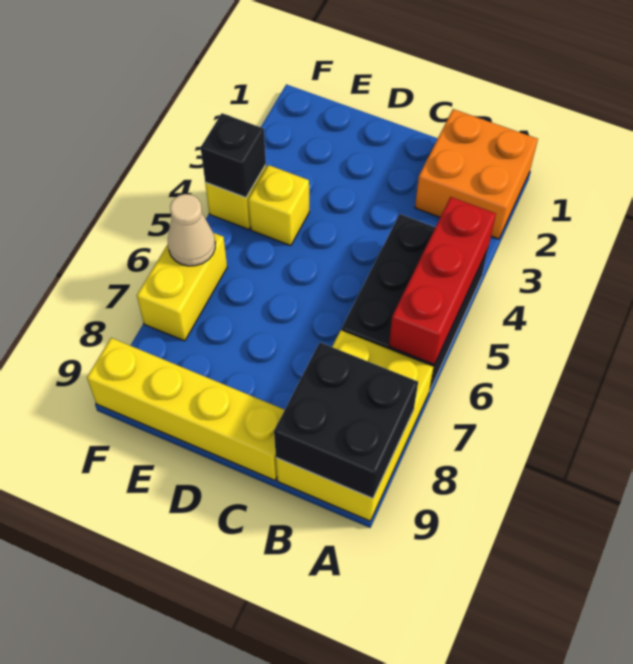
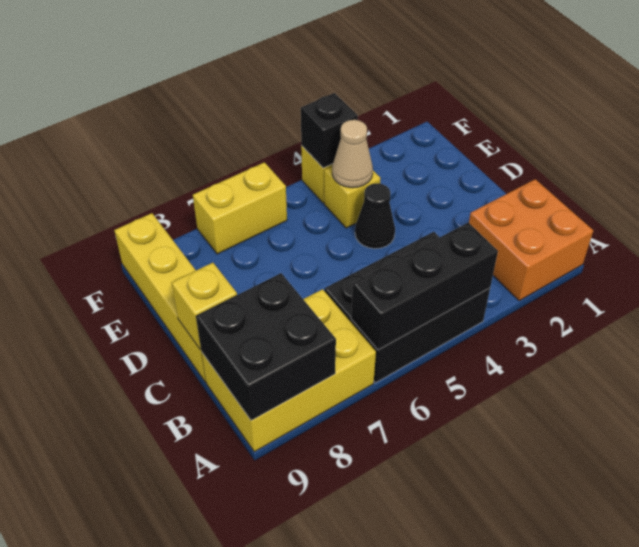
red brick A4:A6 level 2 -> black brick A4:A6 level 2
none -> yellow brick C9 level 2
none -> black cone D4 level 1
tan cone F6 level 2 -> tan cone E4 level 2

